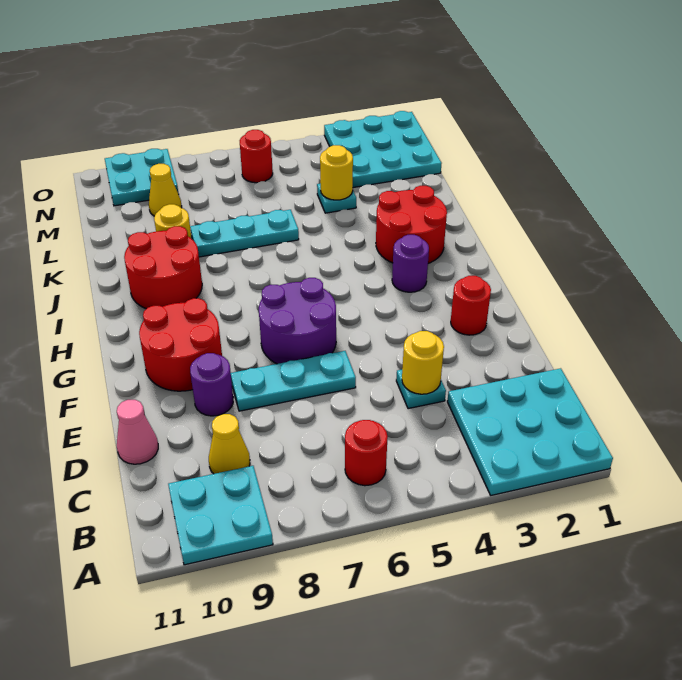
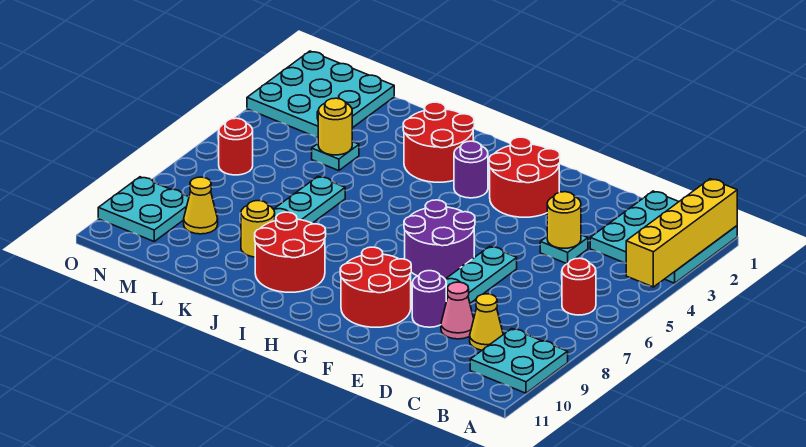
none -> yellow brick A1:A4 level 2
pink cone D11 level 1 -> pink cone D9 level 1
red round brick F2 level 1 -> red round brick F2:G3 level 1

